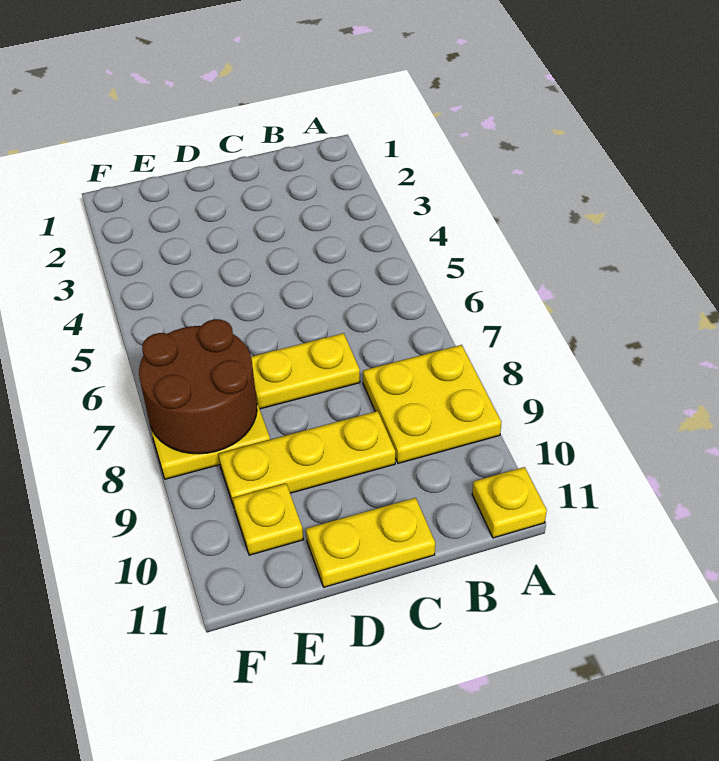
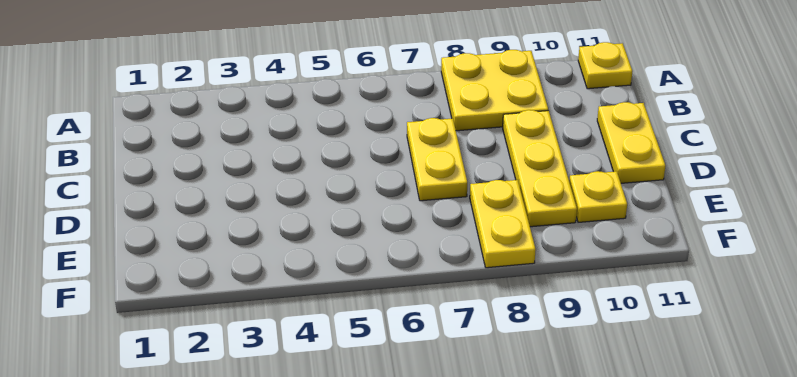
brown round brick E7:F8 level 2 -> none

